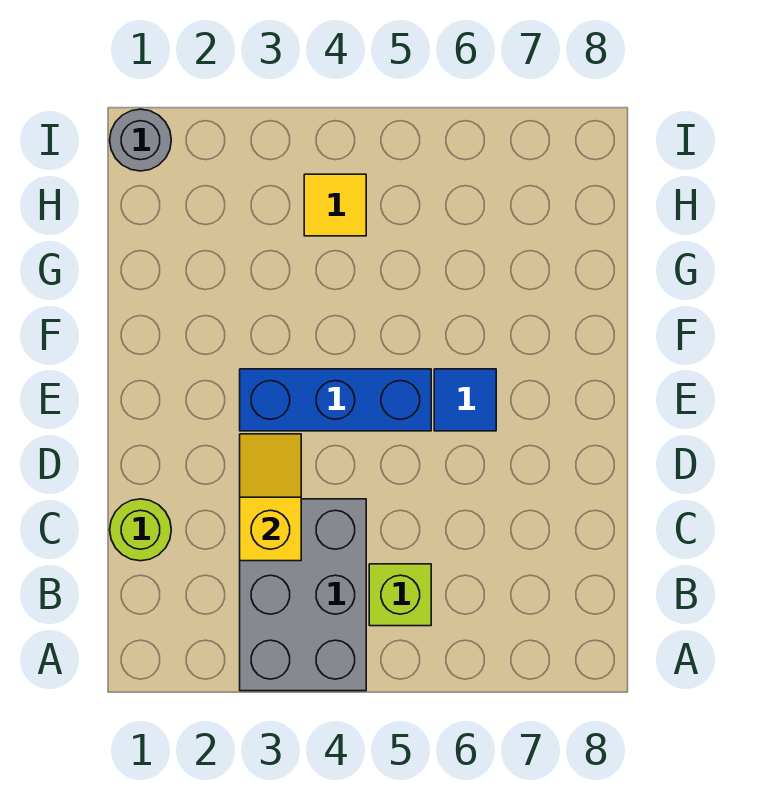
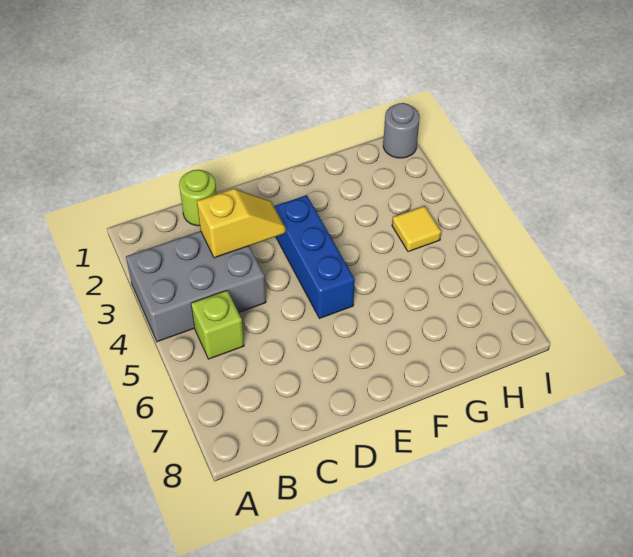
blue tile E6 level 1 -> none

